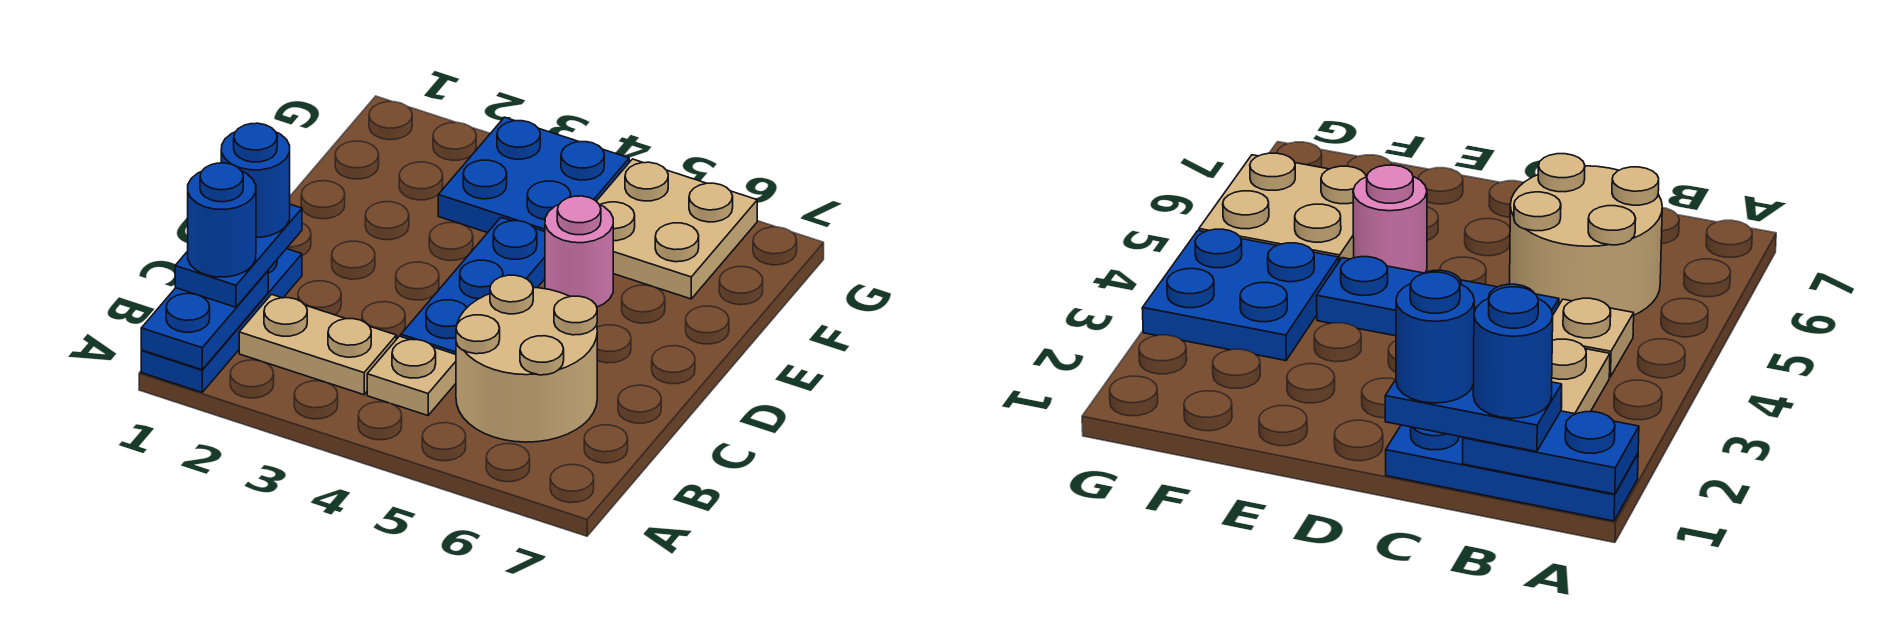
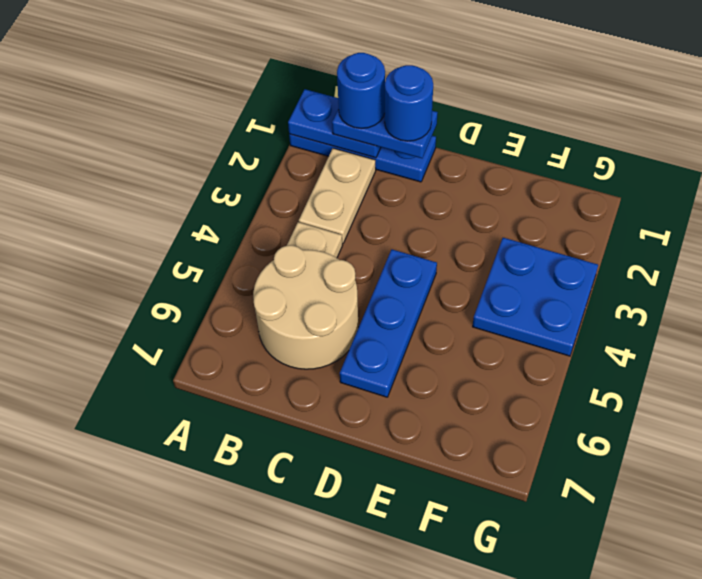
blue plate C4:E4 level 1 -> blue plate D4:D6 level 1
pink round brick E5 level 1 -> none
tan plate F5:G6 level 1 -> none

